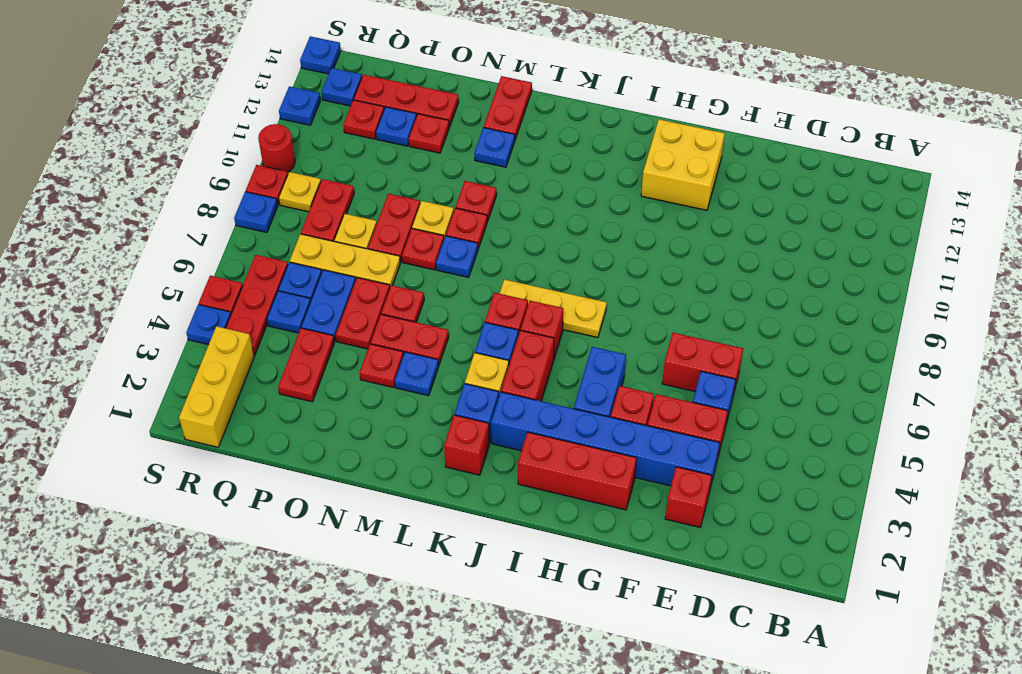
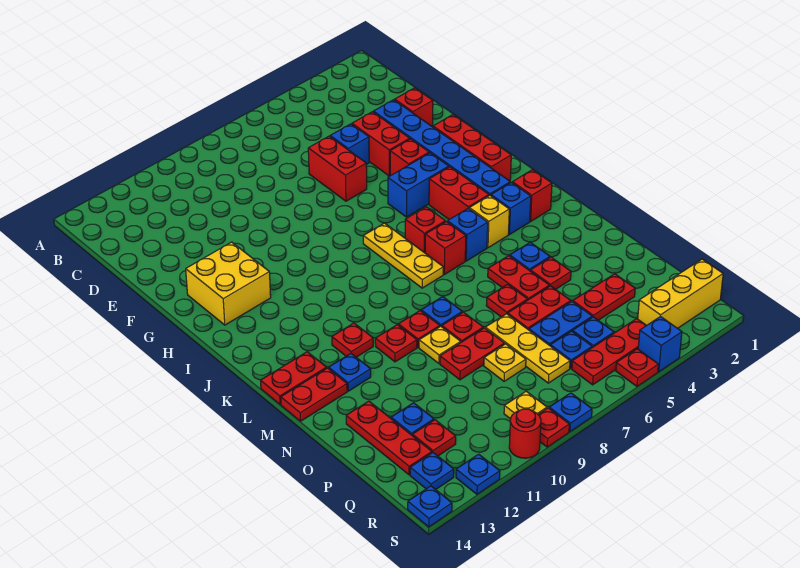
red brick J4:J5 level 1 -> red brick I4:J4 level 1
red plate O12 level 1 -> red plate L11 level 1
red plate Q8:Q9 level 1 -> red plate L13:L14 level 1
blue plate S4 level 1 -> blue brick S4 level 1

